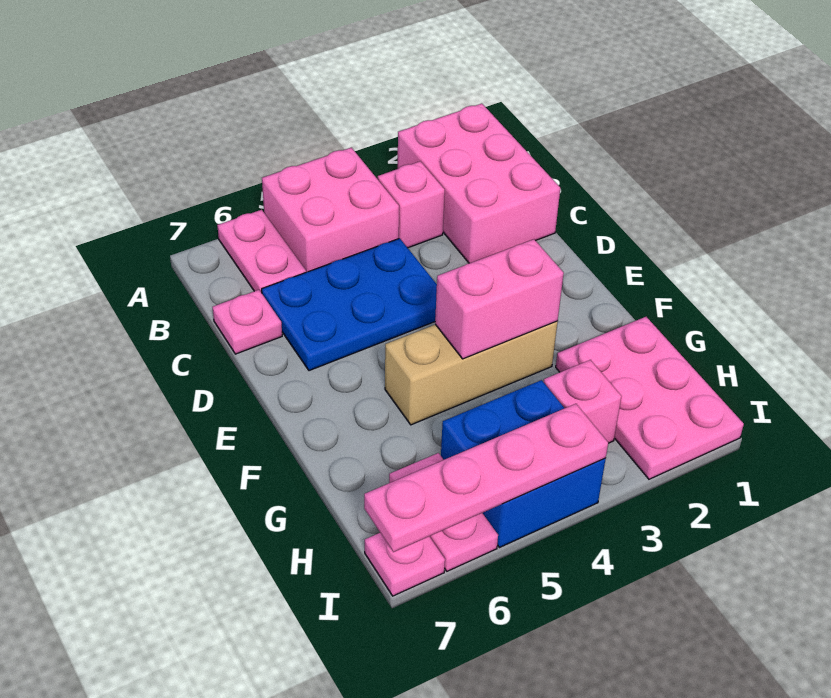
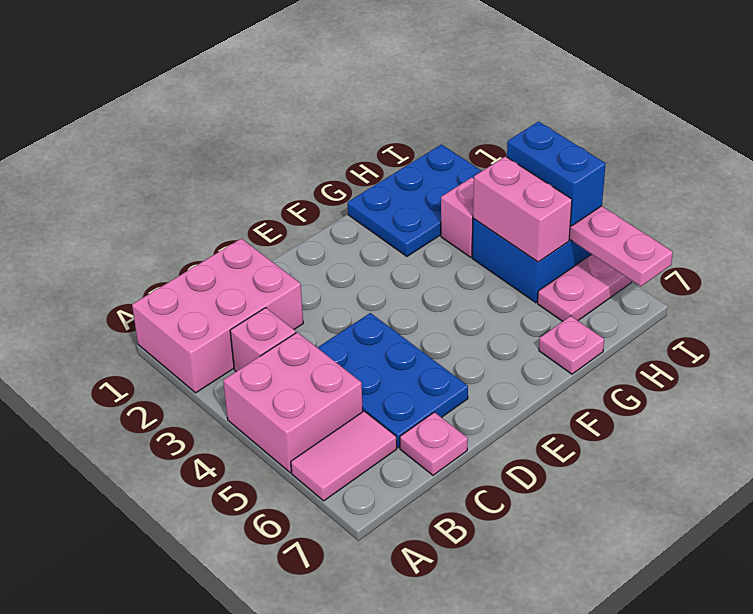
pink plate A6:B6 level 1 -> pink tile A6:B6 level 1
tan brick F3:F5 level 1 -> none
pink brick F3:F4 level 2 -> pink brick H4:H5 level 2
pink plate G1:I2 level 1 -> blue plate G1:I2 level 1
none -> blue brick I4:I5 level 3
pink plate I7 level 1 -> pink plate G7 level 1

